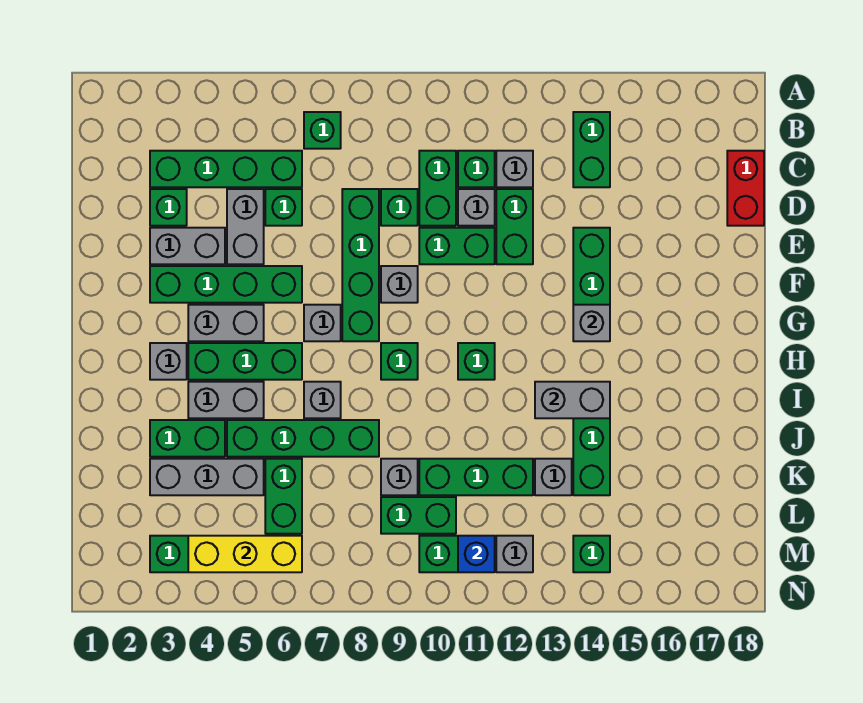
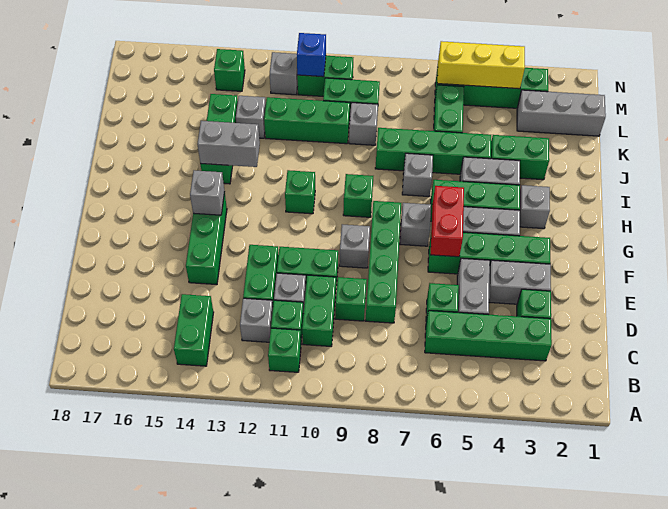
green brick B7 level 1 -> green brick B11 level 1
red brick C18:D18 level 1 -> red brick F6:G6 level 2
grey brick K3:K5 level 1 -> grey brick L1:L3 level 1

